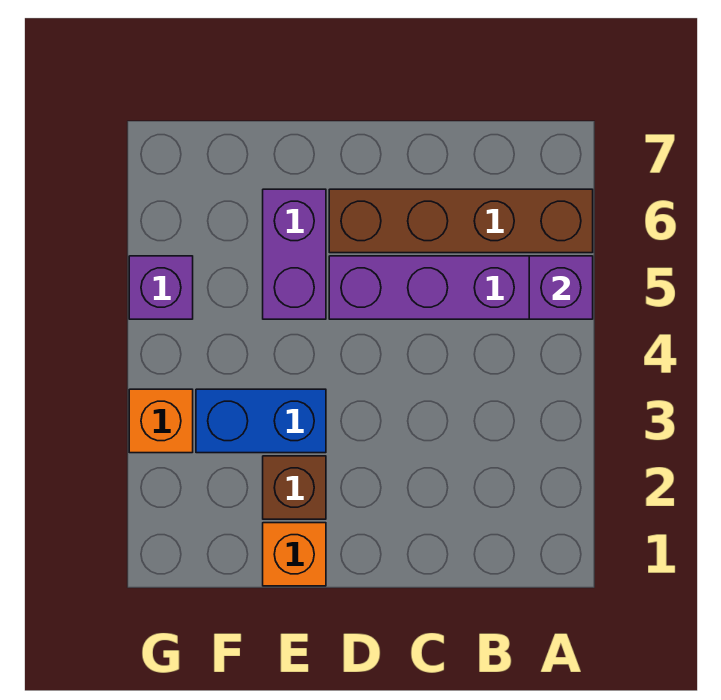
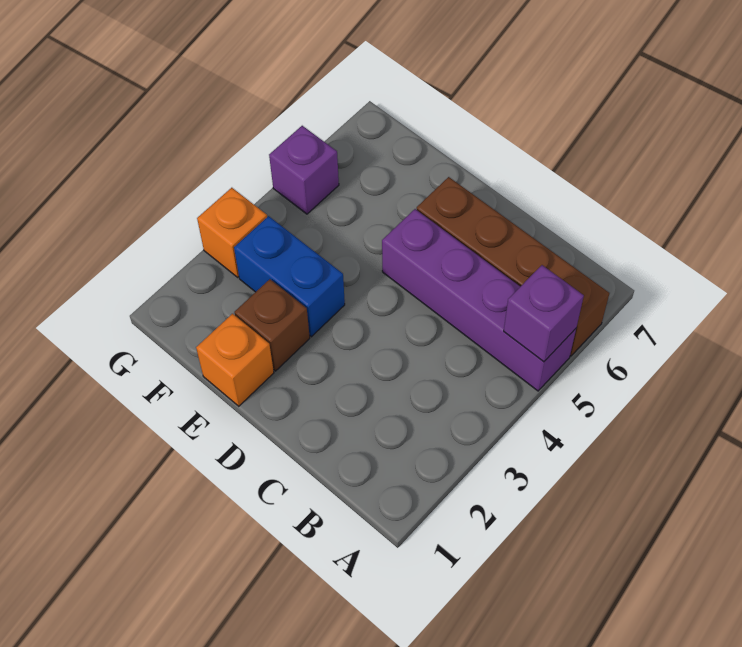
purple brick E5:E6 level 1 -> none

